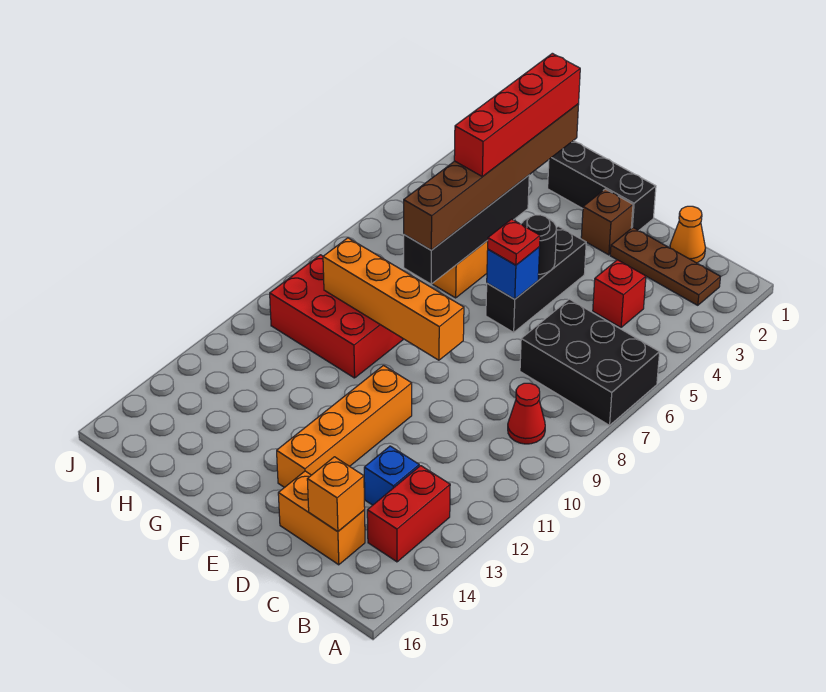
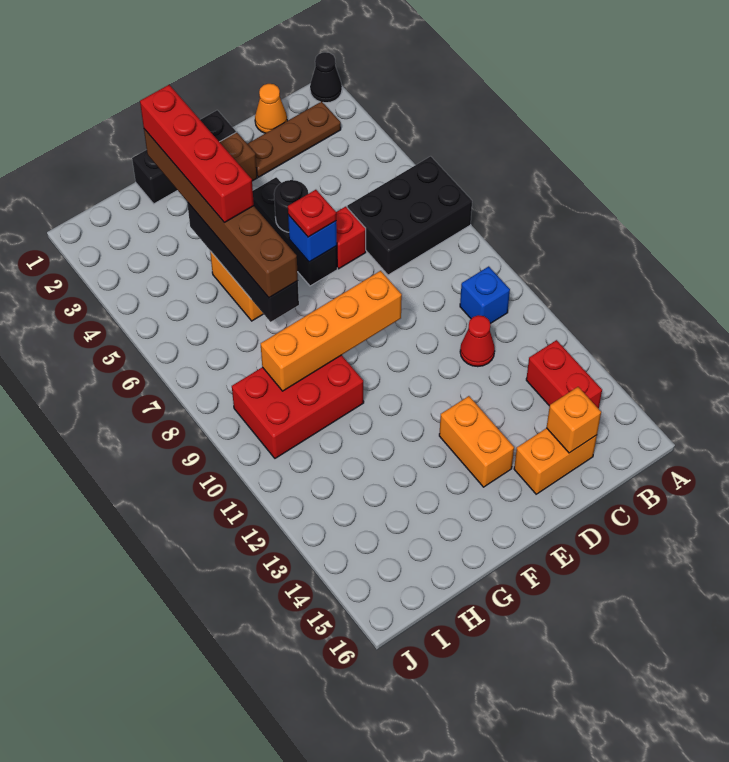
none -> black cone A1 level 1
red cone B9 level 1 -> red cone C11 level 1
red brick C4 level 1 -> red brick D6 level 1
blue brick C13 level 1 -> blue brick B10 level 1
orange brick E11:E14 level 1 -> orange brick E13:E14 level 1

